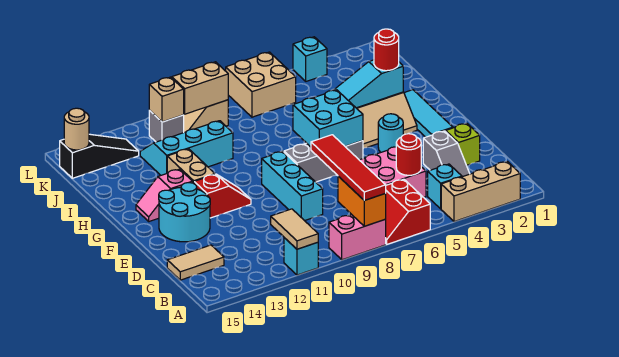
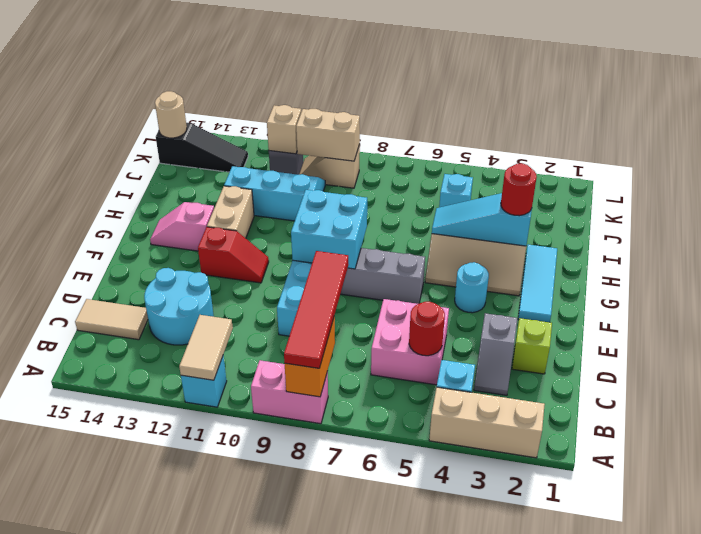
red slope A6:B7 level 1 top 6 -> none
cyan round brick E13:F14 level 1 -> cyan round brick C12:D13 level 1
cyan brick F6:G7 level 2 -> cyan brick F8:G9 level 2
tan brick K6:L7 level 1 -> none
cyan brick L4 level 1 -> cyan brick J5 level 1

